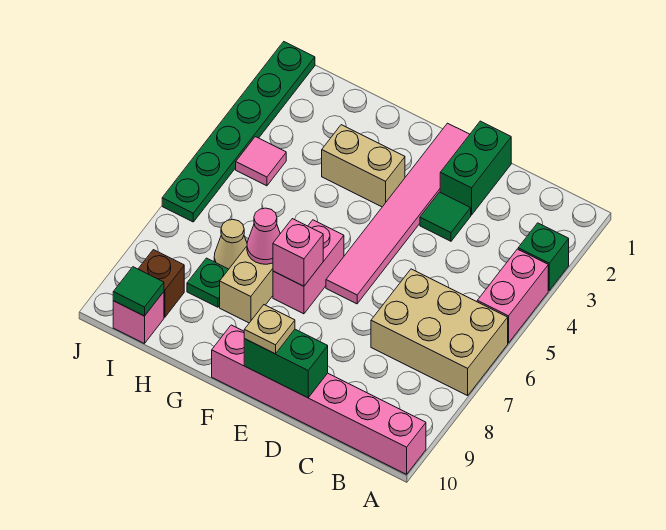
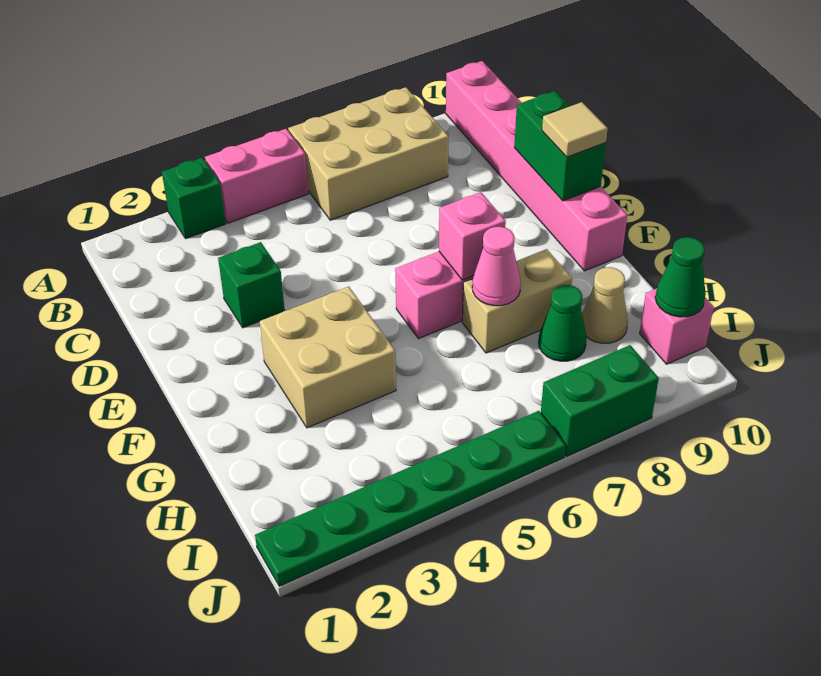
tan brick A6:C7 level 1 -> tan brick A6:B8 level 1
green brick D1:D2 level 1 -> green brick J7:J8 level 1
green tile D3 level 1 -> green brick D3 level 1
pink tile E1:E6 level 1 -> none
tan plate E10 level 3 -> tan tile E10 level 3
tan brick F3:G3 level 1 -> tan brick F3:G4 level 1
tan cone H7 level 1 -> tan cone H9 level 1
green plate H8 level 1 -> green cone H8 level 1
pink tile I4 level 1 -> none
brown brick I9 level 1 -> none
green tile I10 level 2 -> green cone I10 level 2

